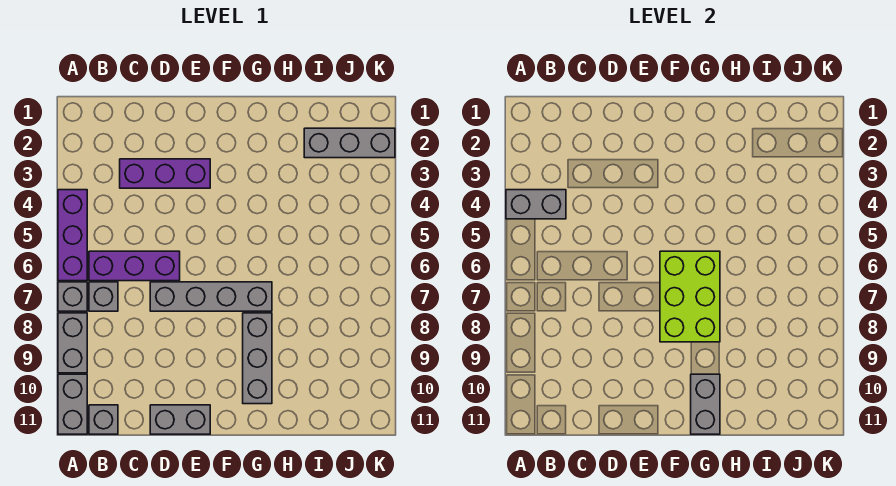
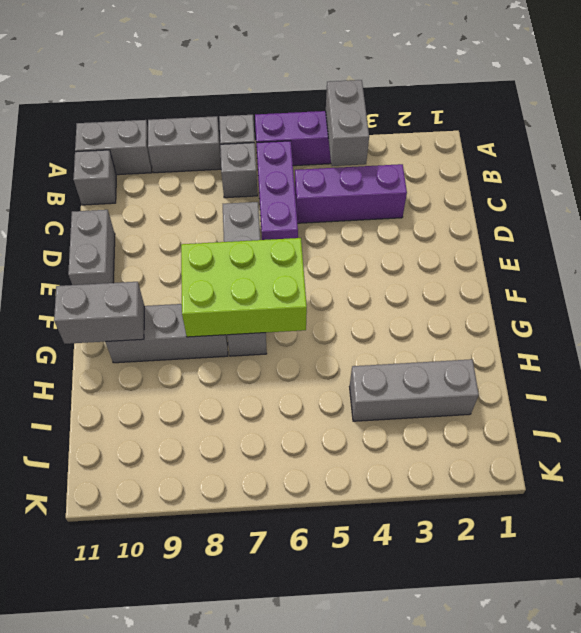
purple brick C3:E3 level 1 -> purple brick C3:C5 level 1
grey brick I2:K2 level 1 -> grey brick I2:I4 level 1

